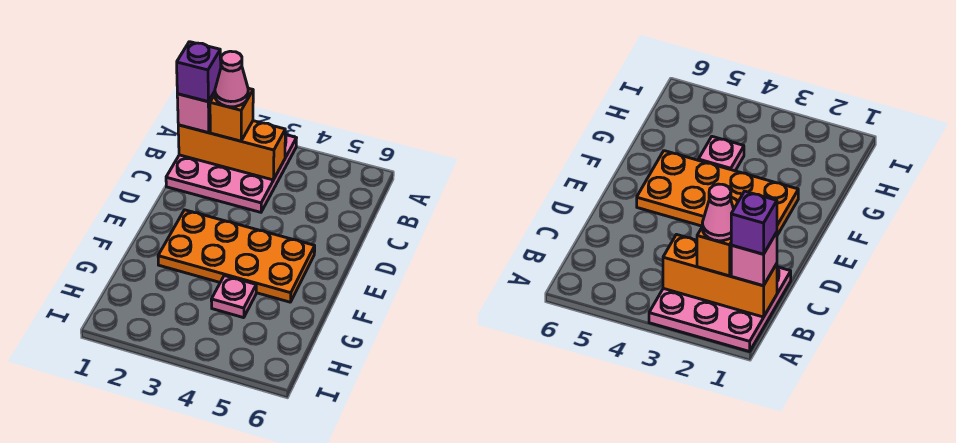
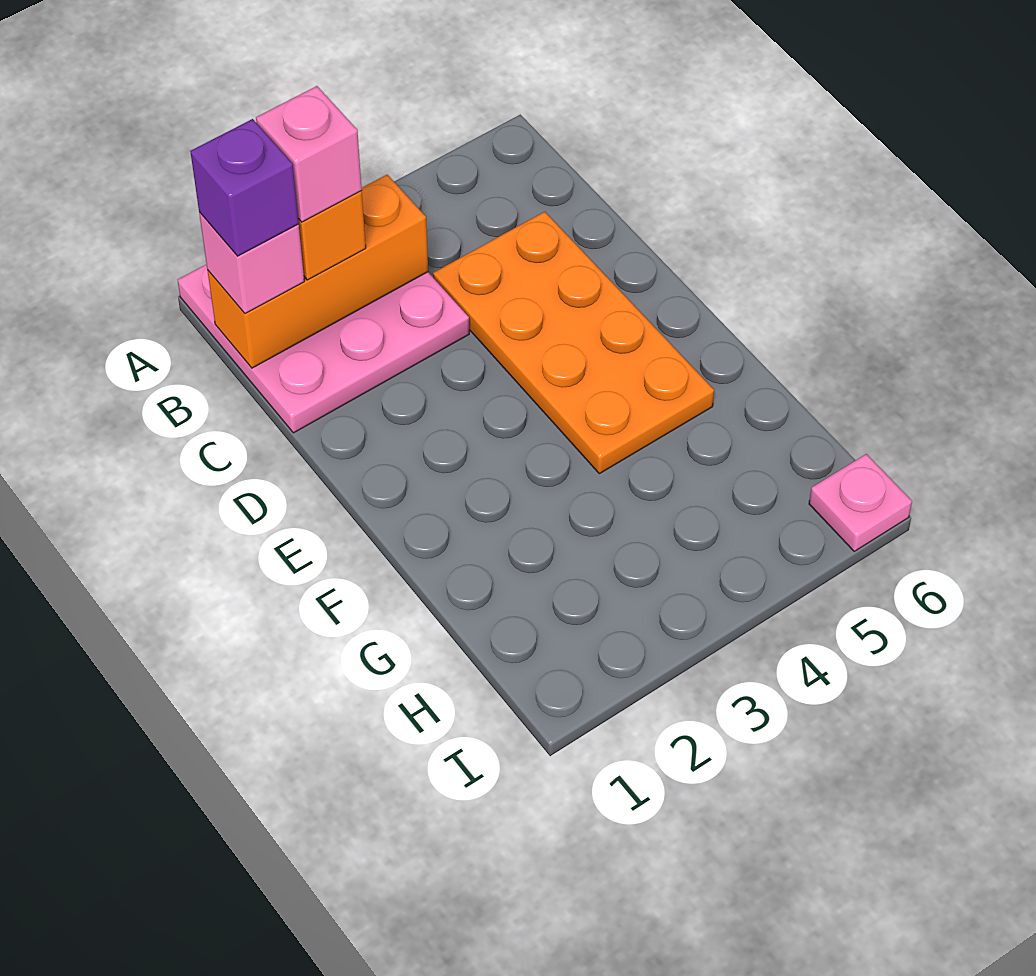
pink cone B2 level 4 -> pink brick B2 level 4
orange plate E2:F5 level 1 -> orange plate C4:F5 level 1
pink plate G4 level 1 -> pink plate I6 level 1

